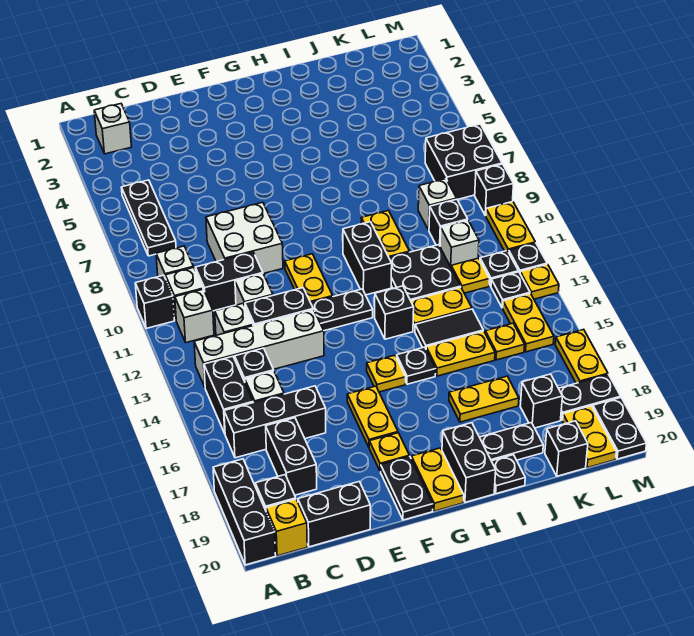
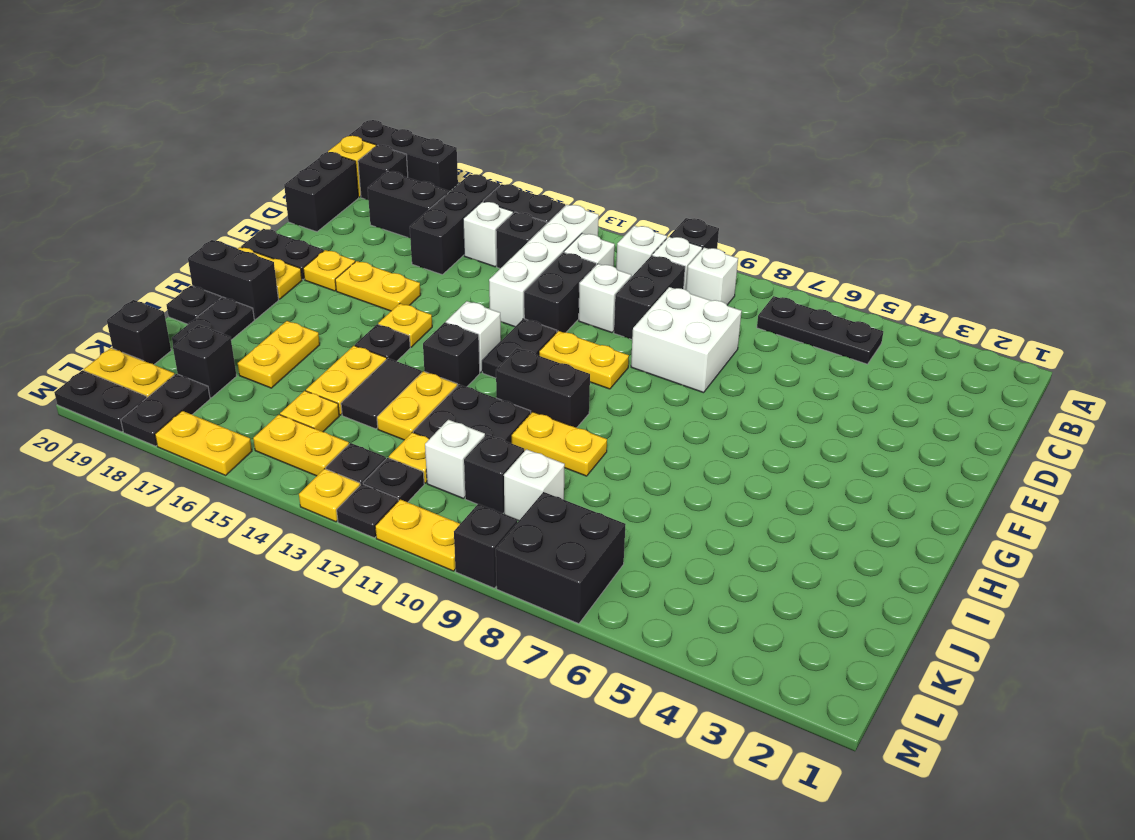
white brick B2 level 1 -> white brick G13 level 1

